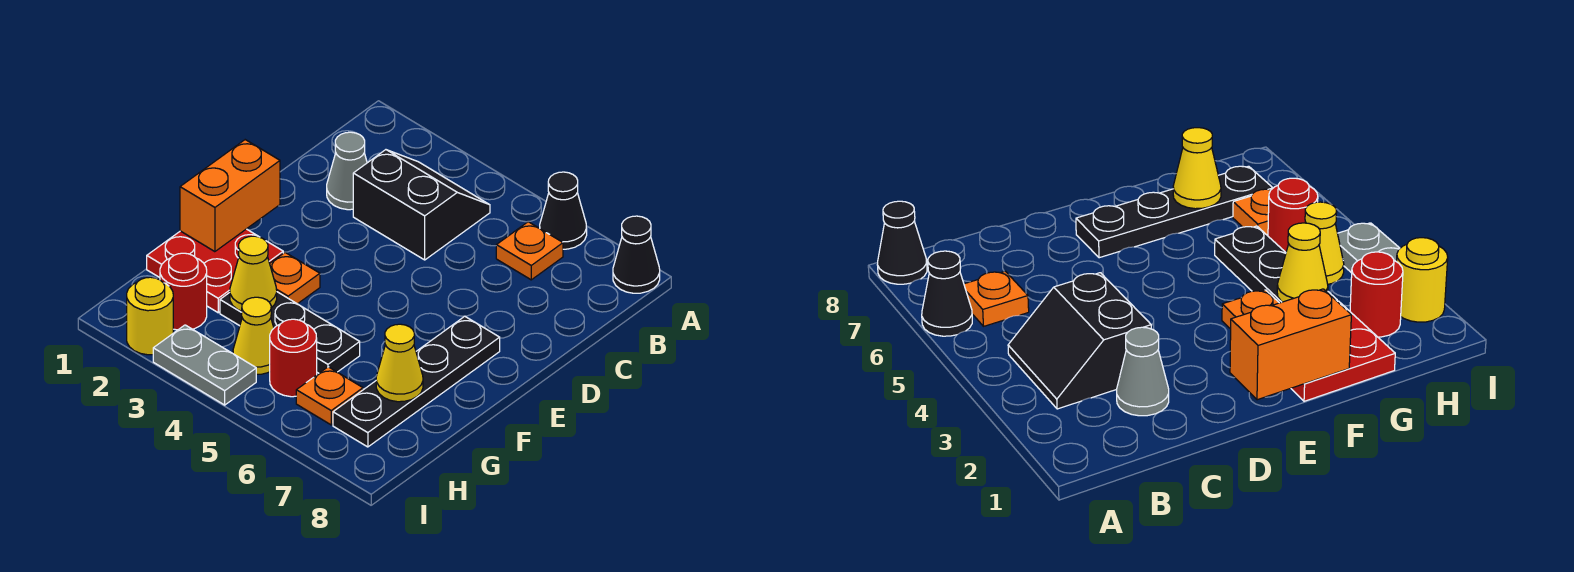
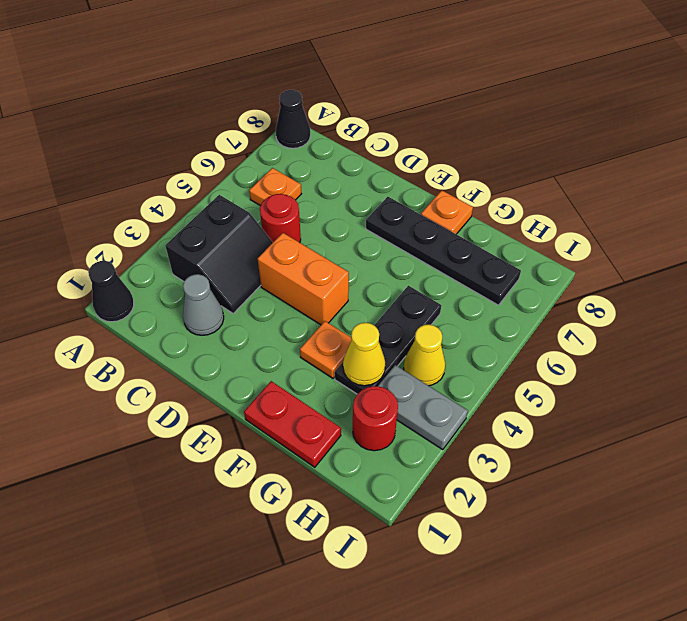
black cone A6 level 1 -> black cone A1 level 1
black slope B3:C4 level 1 top C -> black slope B3:C4 level 1 top B
orange brick E1:F1 level 2 -> orange brick D4:E4 level 1
red plate F1:G2 level 1 -> red plate F1:G1 level 1
yellow cone G7 level 2 -> none
red round brick H5 level 1 -> red round brick C5 level 1
orange plate H6 level 1 -> orange plate F8 level 1
yellow round brick I2 level 1 -> none
grey plate I3:I4 level 1 -> grey plate H3:I3 level 1

